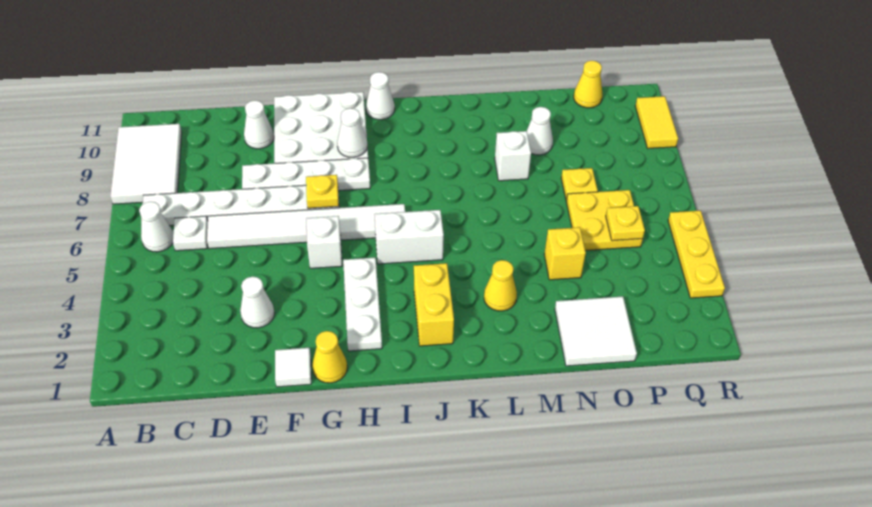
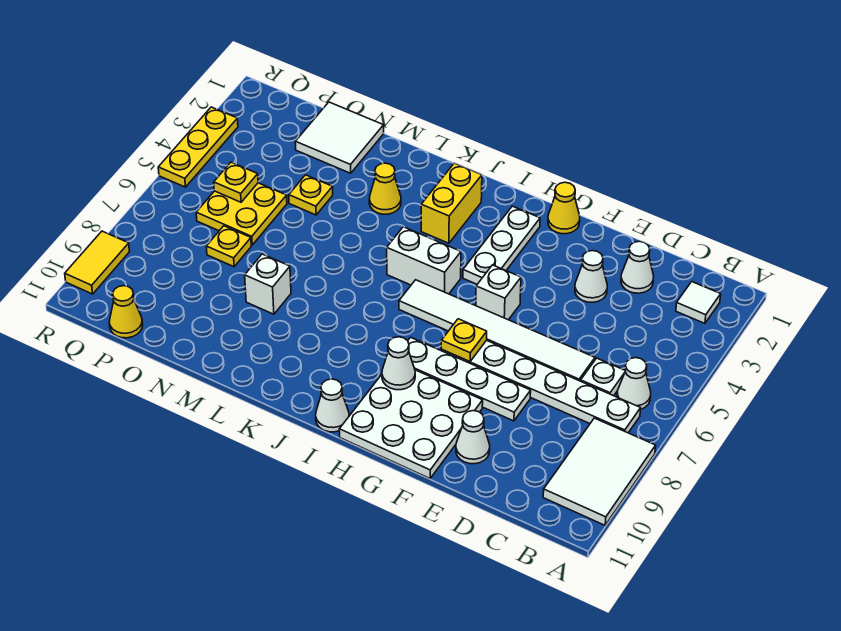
white tile F1 level 1 -> white tile B2 level 1
yellow brick N4 level 1 -> yellow plate N4 level 1
white cone N9 level 1 -> white cone D2 level 1

